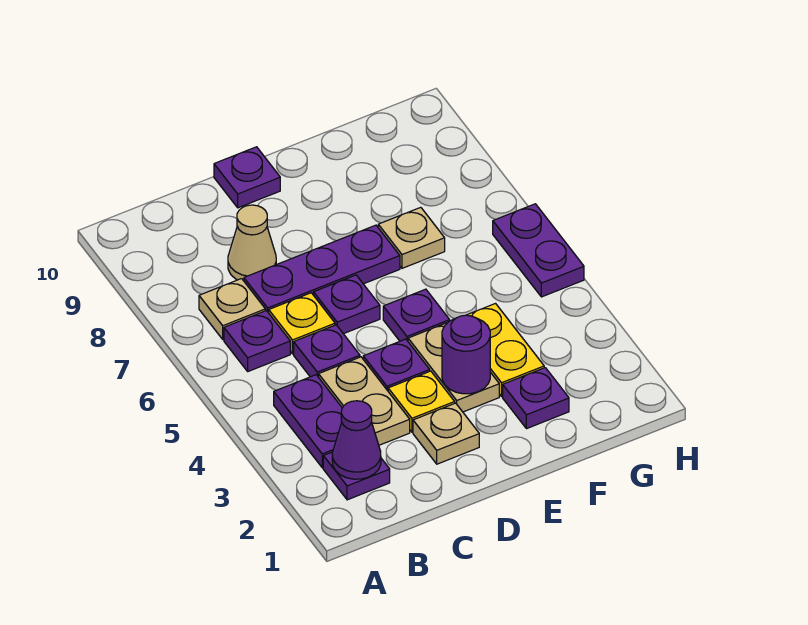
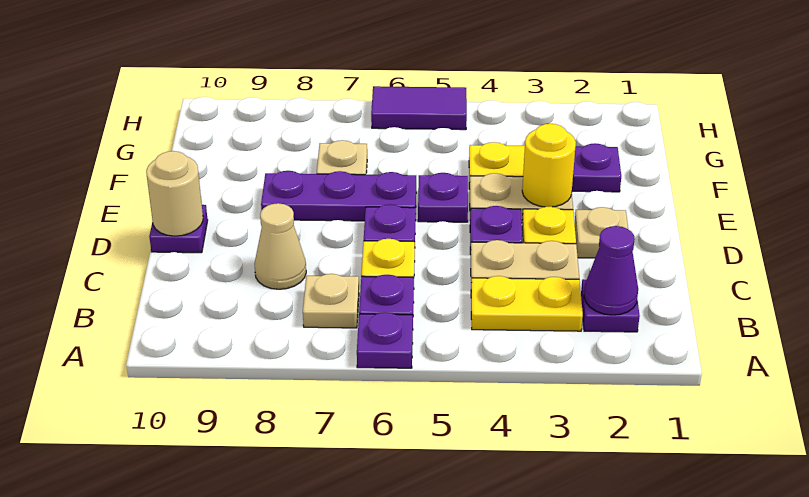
purple plate B3:B4 level 1 -> yellow plate B3:B4 level 1
purple plate C5 level 1 -> purple plate A6 level 1
purple plate C7:E7 level 1 -> purple plate E6:E8 level 1
none -> tan round brick D10 level 2
purple round brick E3 level 2 -> yellow round brick E3 level 2
purple plate H5:H6 level 1 -> purple tile H5:H6 level 1

